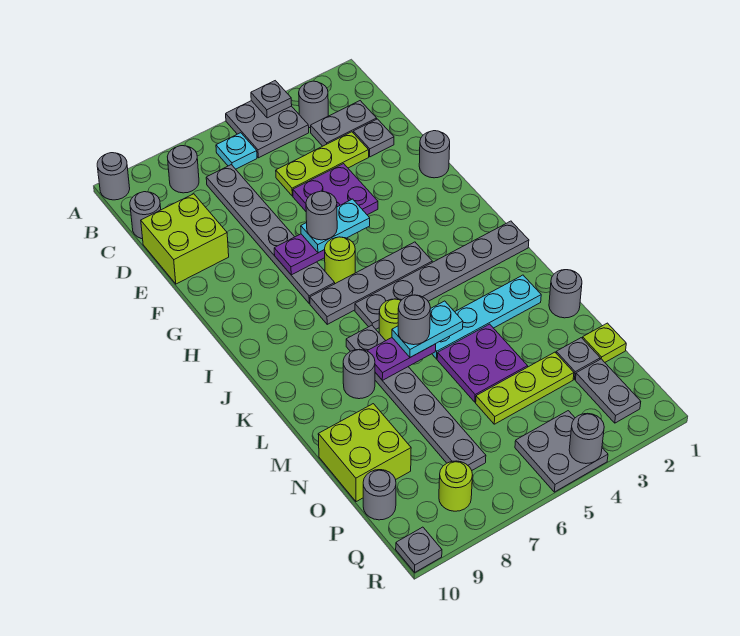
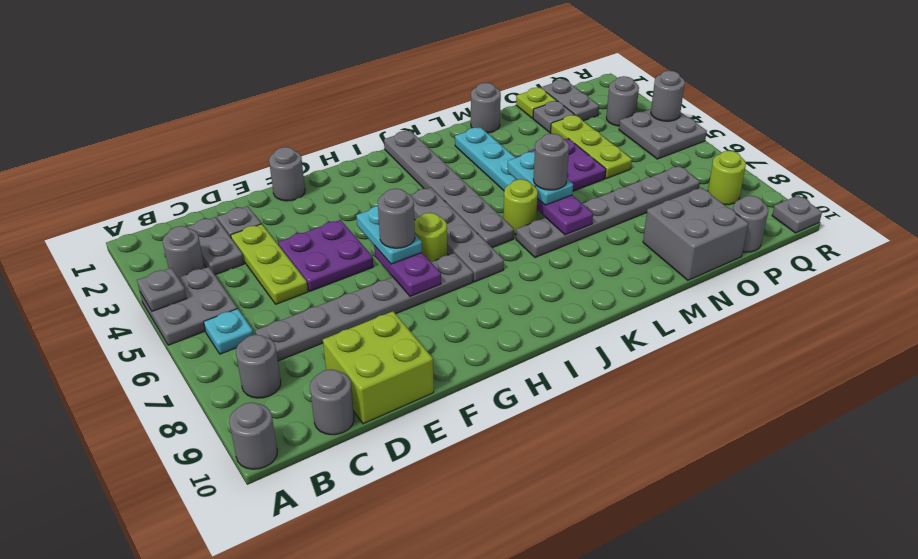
grey round brick L8 level 1 -> grey round brick Q3 level 1
lime brick N9:O10 level 1 -> grey brick N9:O10 level 1
grey plate P2:Q2 level 1 -> grey plate P1:P2 level 1

